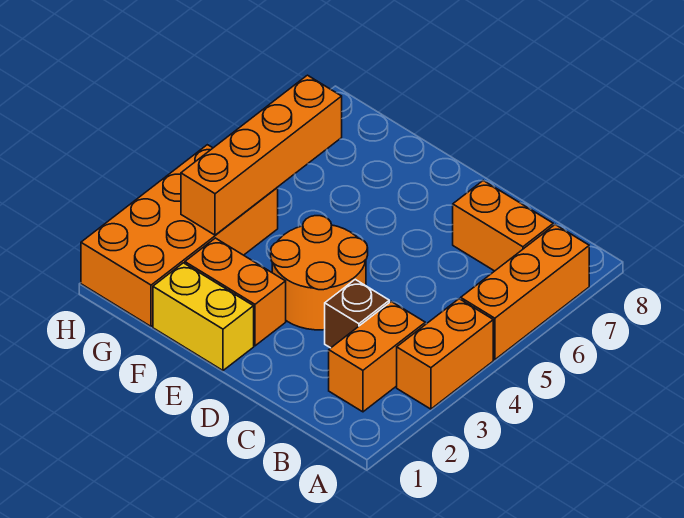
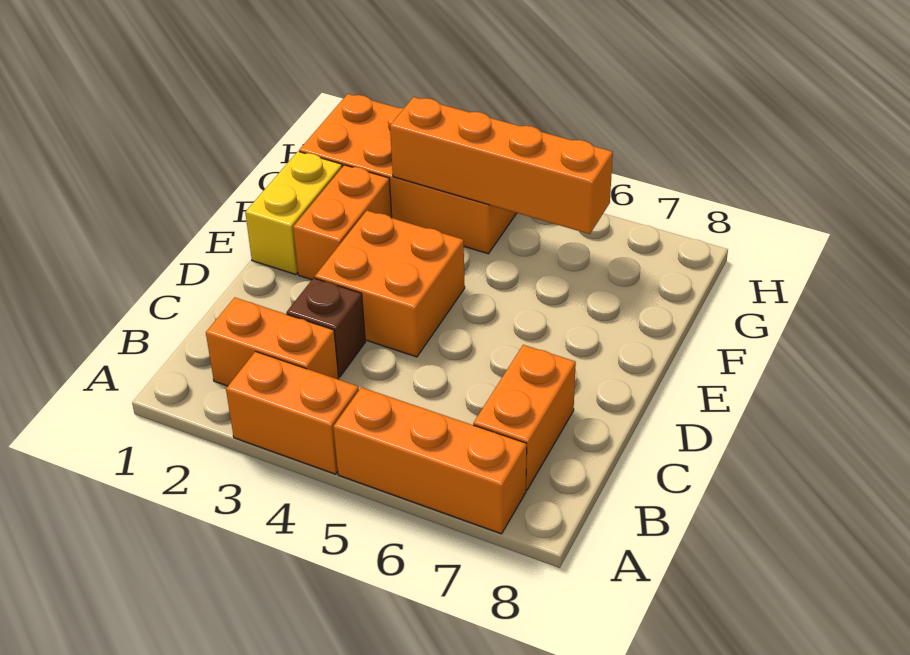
orange round brick D3:E4 level 1 -> orange brick D3:E4 level 1

